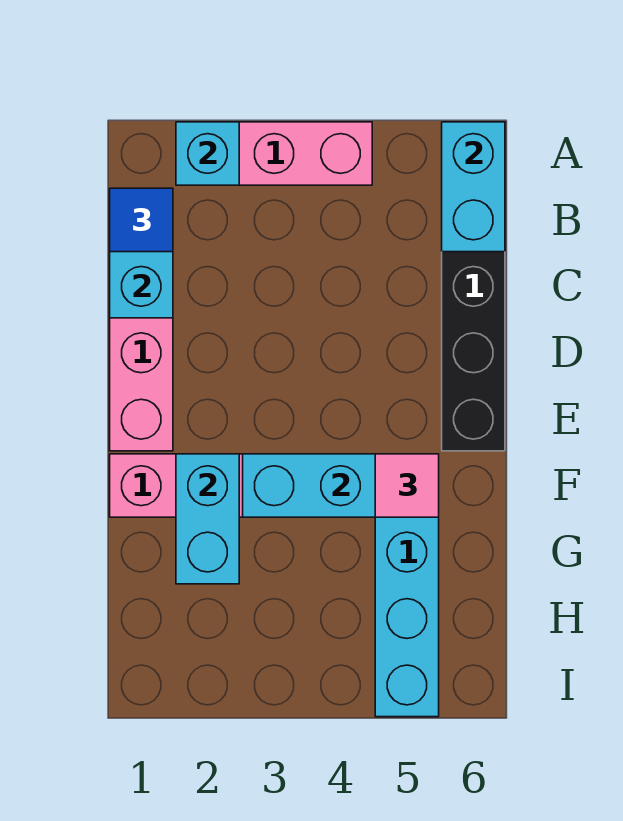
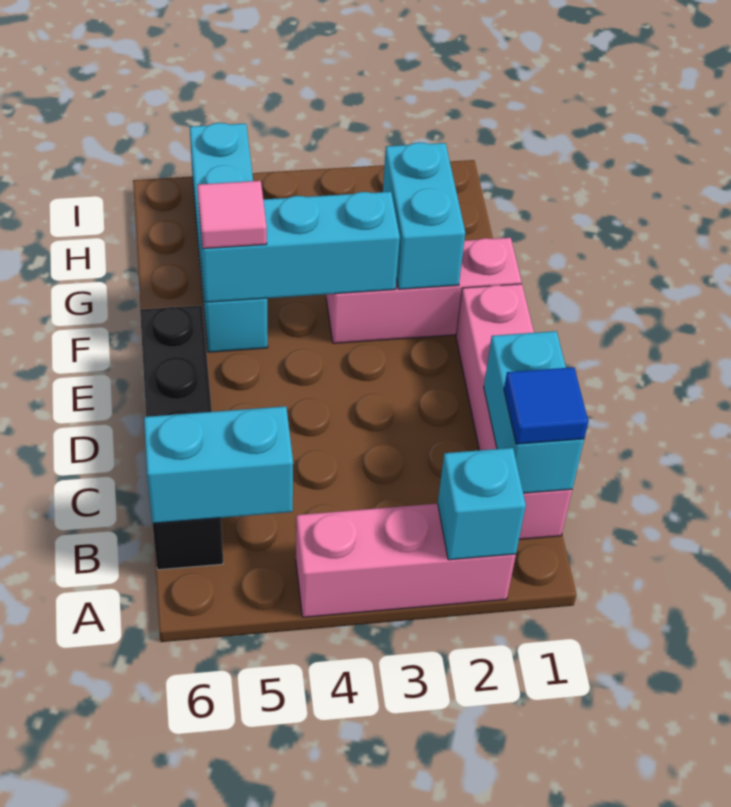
cyan brick A6:B6 level 2 -> cyan brick B5:B6 level 2

